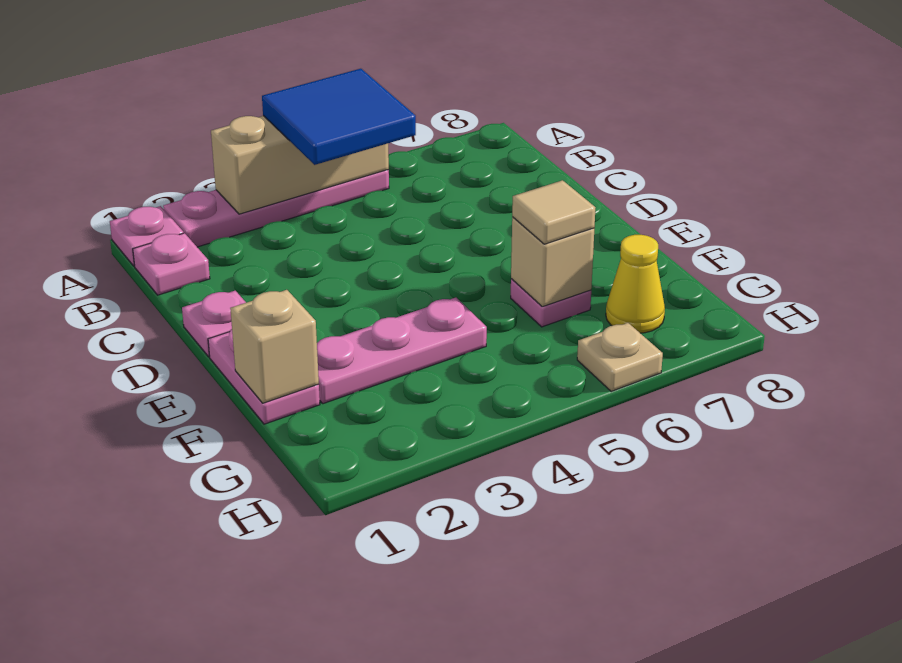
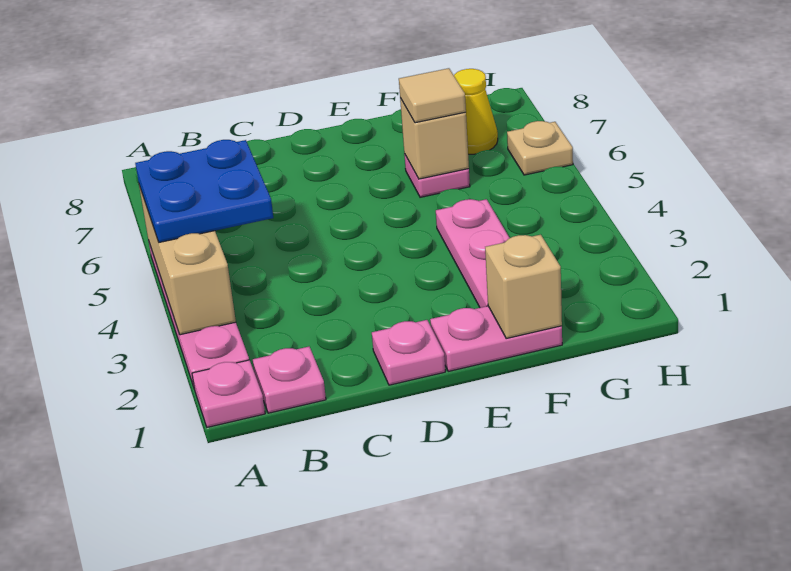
blue tile A4:B5 level 3 -> blue plate A4:B5 level 3

